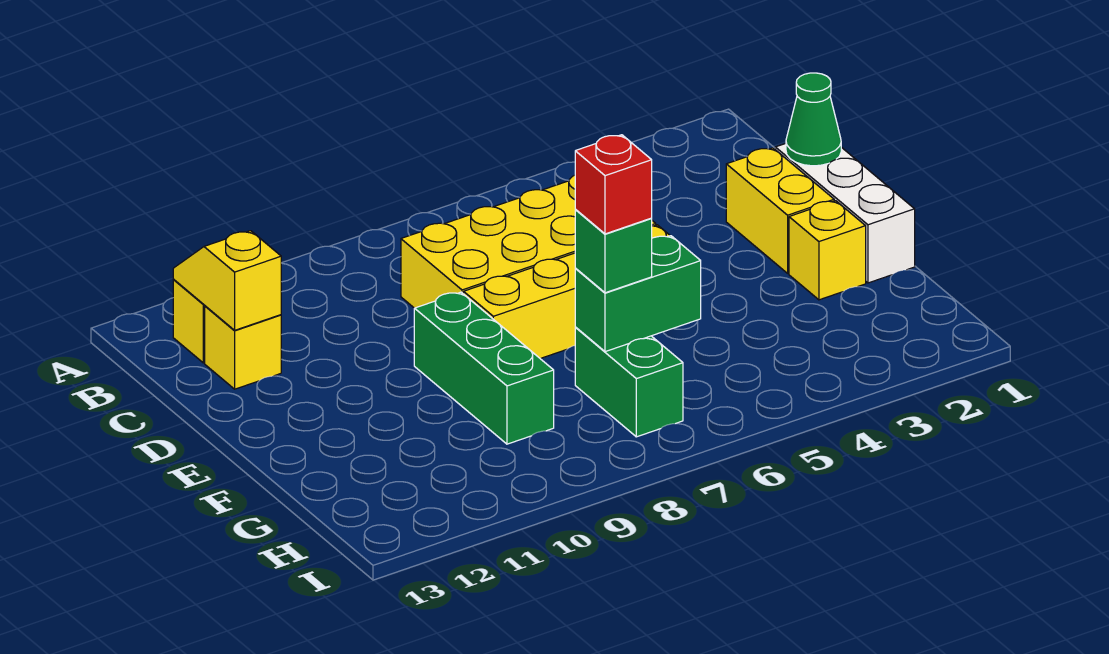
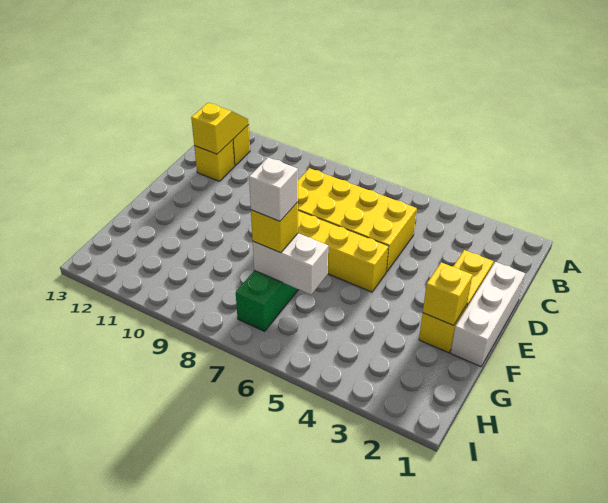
green cone D1 level 2 -> none
green brick E9:G9 level 1 -> none
none -> yellow brick F2 level 2
green brick G6:G7 level 2 -> white brick G6:G7 level 2
green brick G7 level 3 -> yellow brick G7 level 3
red brick G7 level 4 -> white brick G7 level 4

